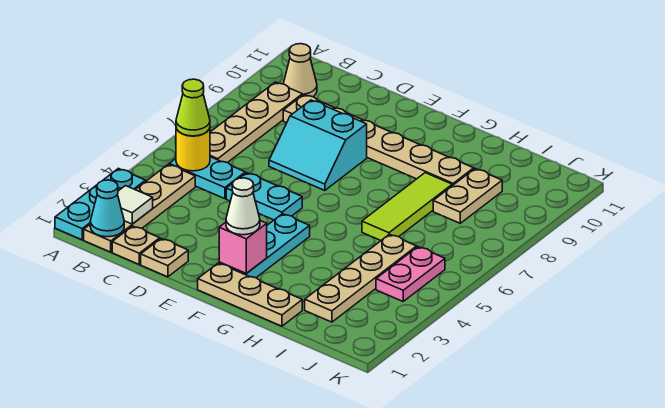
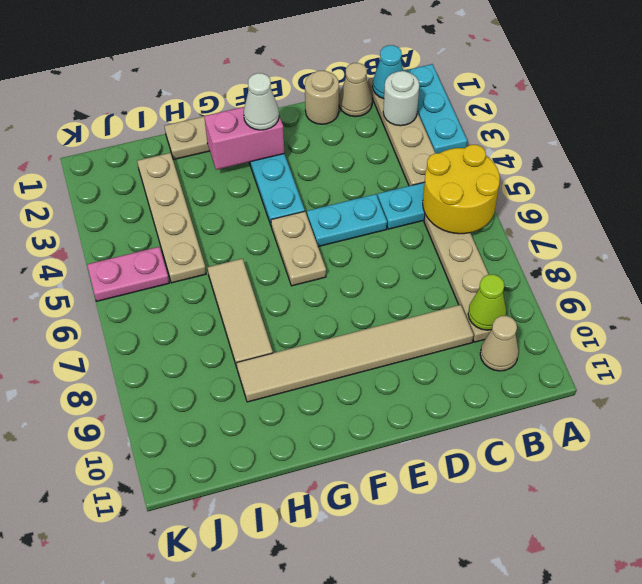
white tile B2 level 2 -> white round brick B2 level 2
yellow round brick B5 level 2 -> yellow round brick A5:B6 level 2
lime cone B5 level 3 -> lime cone B9 level 2
tan plate C1 level 1 -> tan cone C1 level 1
tan plate C9:H9 level 1 -> tan tile C9:H9 level 1
tan plate D1 level 1 -> tan round brick D1 level 1
cyan slope D7:E8 level 1 top 8 -> none
pink brick F2 level 2 -> pink brick F2:G2 level 2
lime tile H6:H8 level 1 -> tan tile H6:H8 level 1
tan plate I8:I9 level 1 -> tan plate F5:F6 level 1
pink plate J4:J5 level 1 -> pink plate J5:K5 level 1

